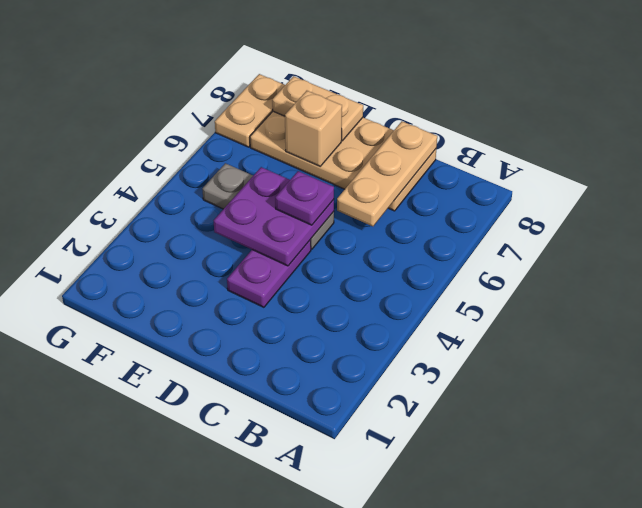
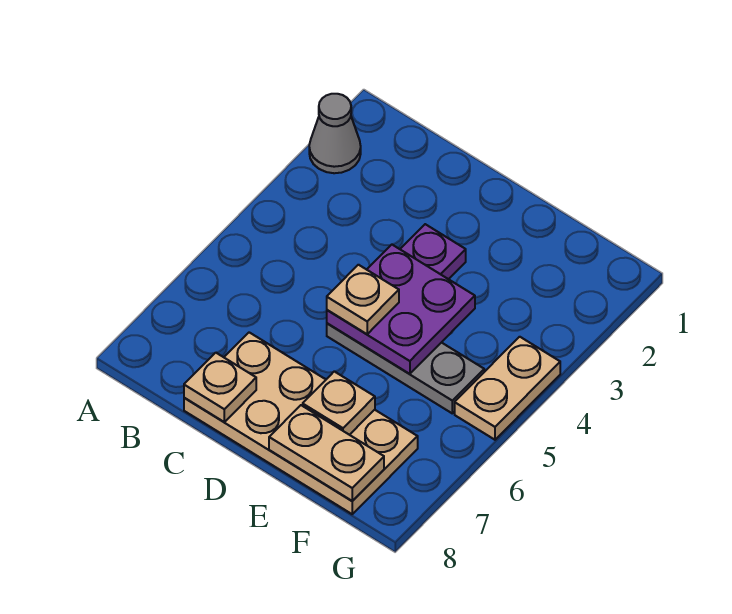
none -> grey cone A2 level 1
tan plate C6:C8 level 2 -> tan plate C8 level 2
purple plate D5 level 3 -> tan plate D5 level 3
tan brick E7 level 2 -> tan plate E7 level 2
tan plate G7:G8 level 1 -> tan plate G4:G5 level 1

